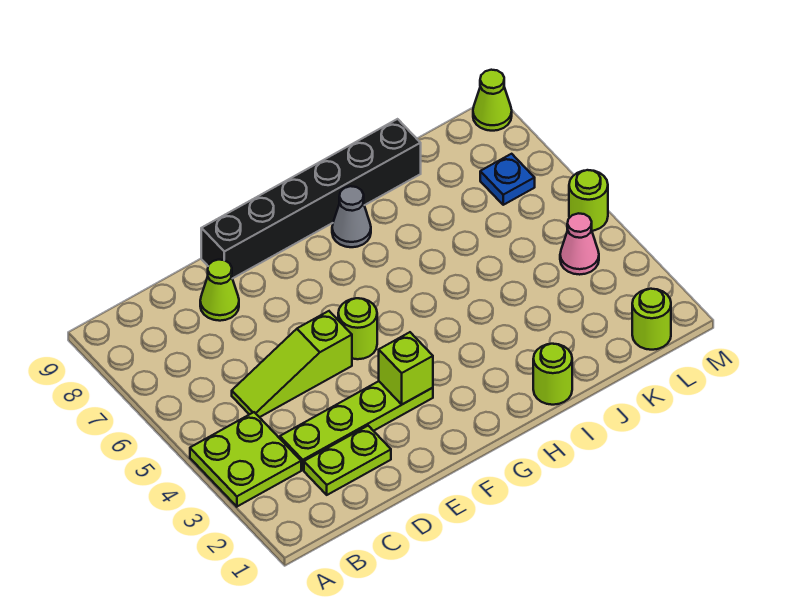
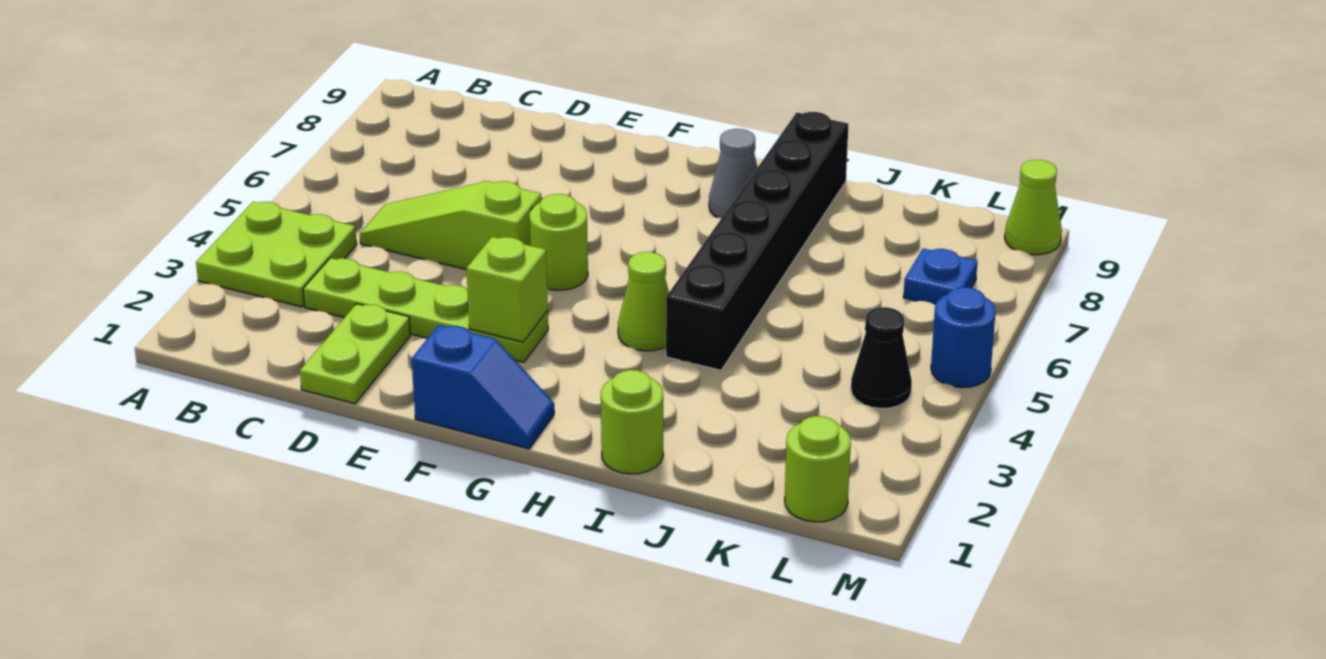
lime plate C2:D2 level 1 -> lime plate D1:D2 level 1
lime cone D8 level 1 -> lime cone H4 level 1
black brick E9:J9 level 1 -> black brick I4:I9 level 1
none -> blue slope F1:G1 level 1 top F
pink cone L4 level 1 -> black cone L4 level 1
lime round brick M5 level 1 -> blue round brick M5 level 1

